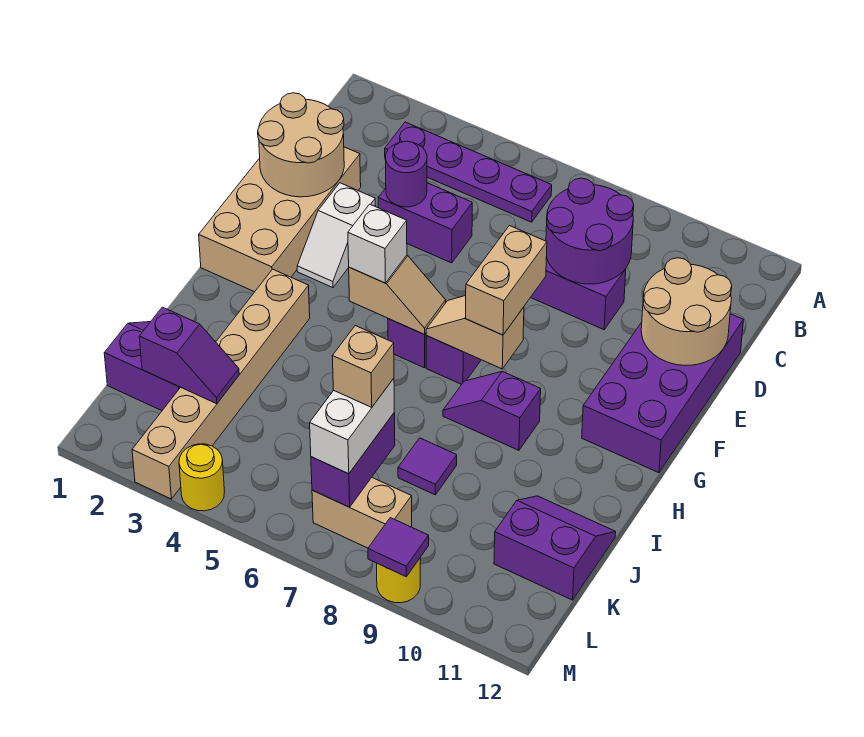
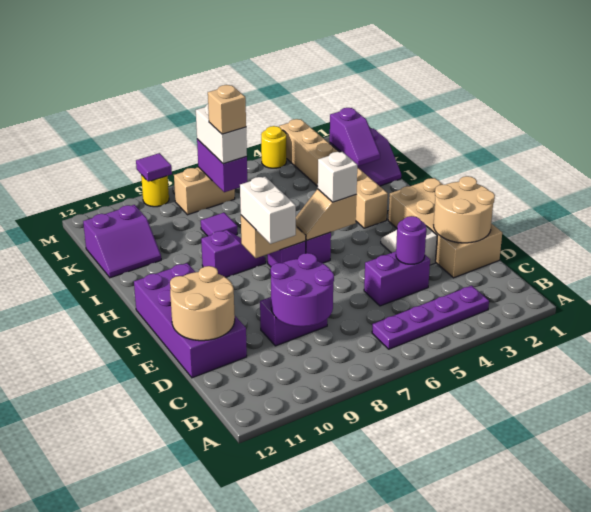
tan brick F8:G8 level 3 -> white brick F8:G8 level 3
purple slope K2:K3 level 2 top 2 -> purple slope J2:K2 level 2 top K

